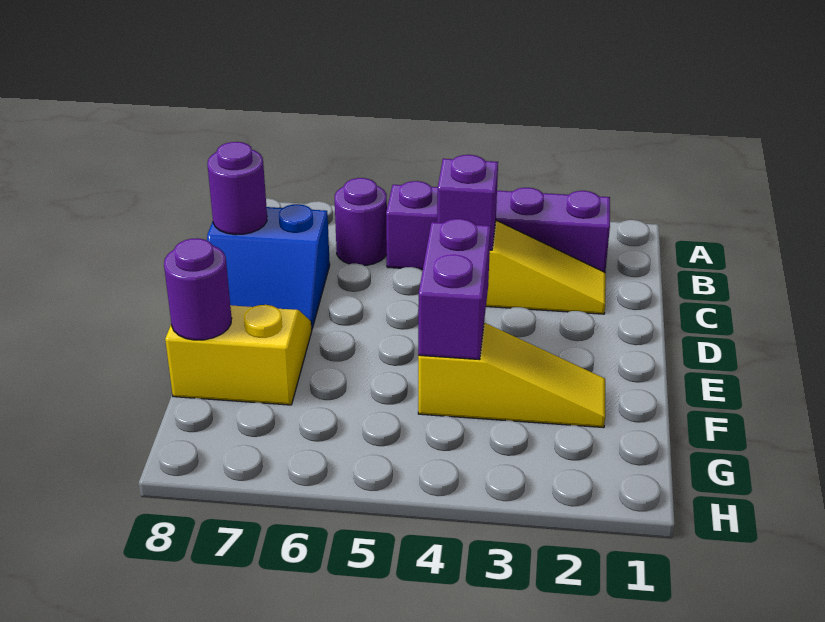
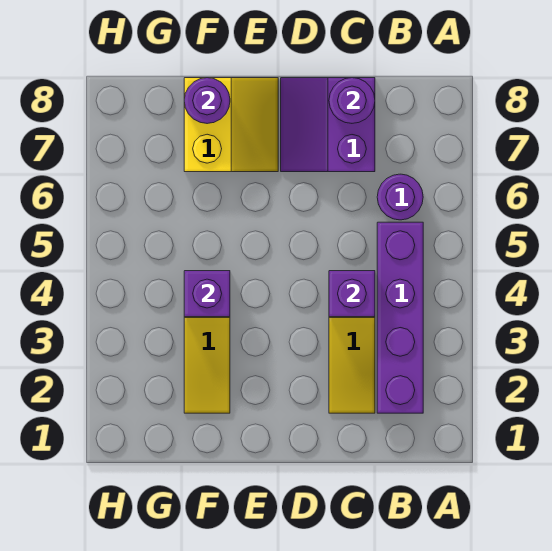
blue slope C7:D8 level 1 top C -> purple slope C7:D8 level 1 top C
purple brick E4:F4 level 2 -> purple brick F4 level 2

